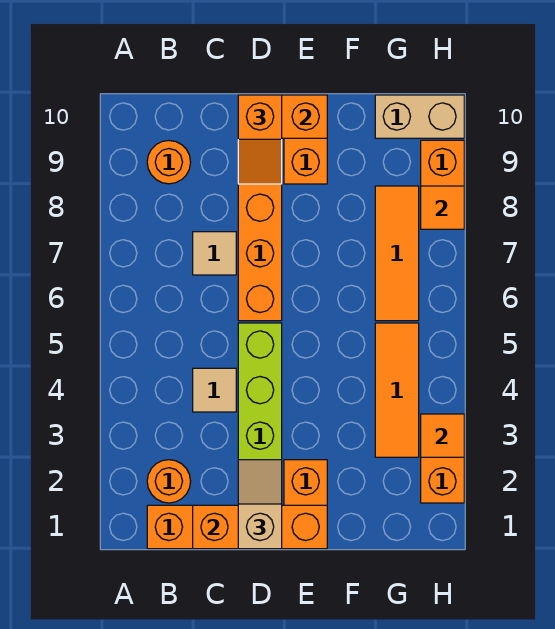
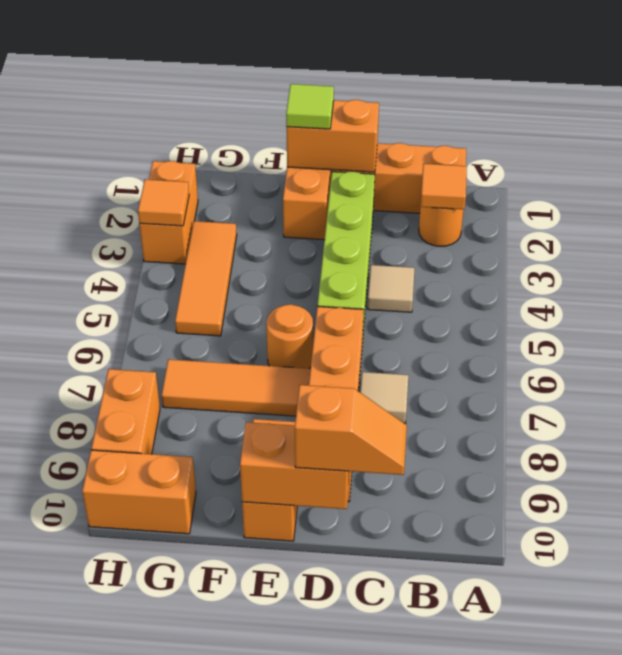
orange round brick B9 level 1 -> orange round brick E6 level 1
orange brick C1:E1 level 2 -> orange brick D1:E1 level 2
tan slope D1:D2 level 3 top 1 -> none
orange slope D9:D10 level 3 top 10 -> orange slope C10:D10 level 3 top D
none -> lime tile E1 level 3
orange tile G6:G8 level 1 -> orange tile E7:G7 level 1
tan brick G10:H10 level 1 -> orange brick G10:H10 level 1
orange tile H8 level 2 -> orange tile B2 level 2

